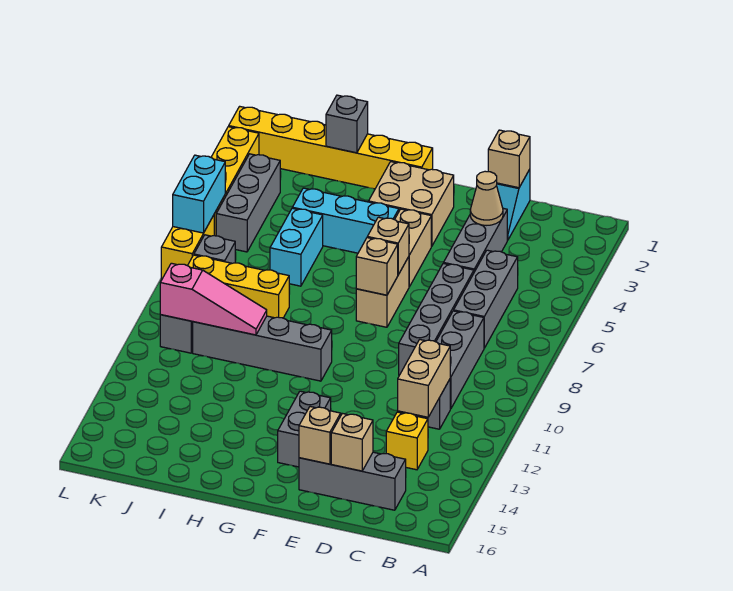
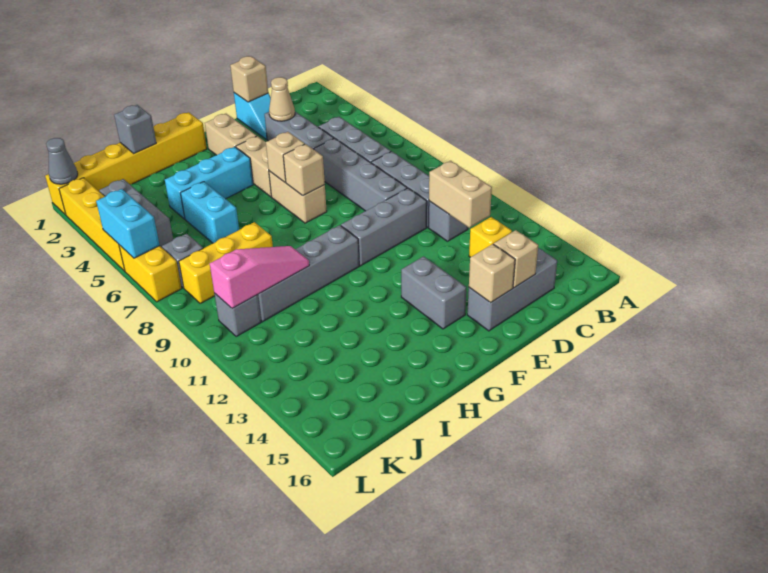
none -> grey brick D10:F10 level 1
tan brick F2:G3 level 1 -> tan brick F2:F3 level 1
none -> grey cone L1 level 2

